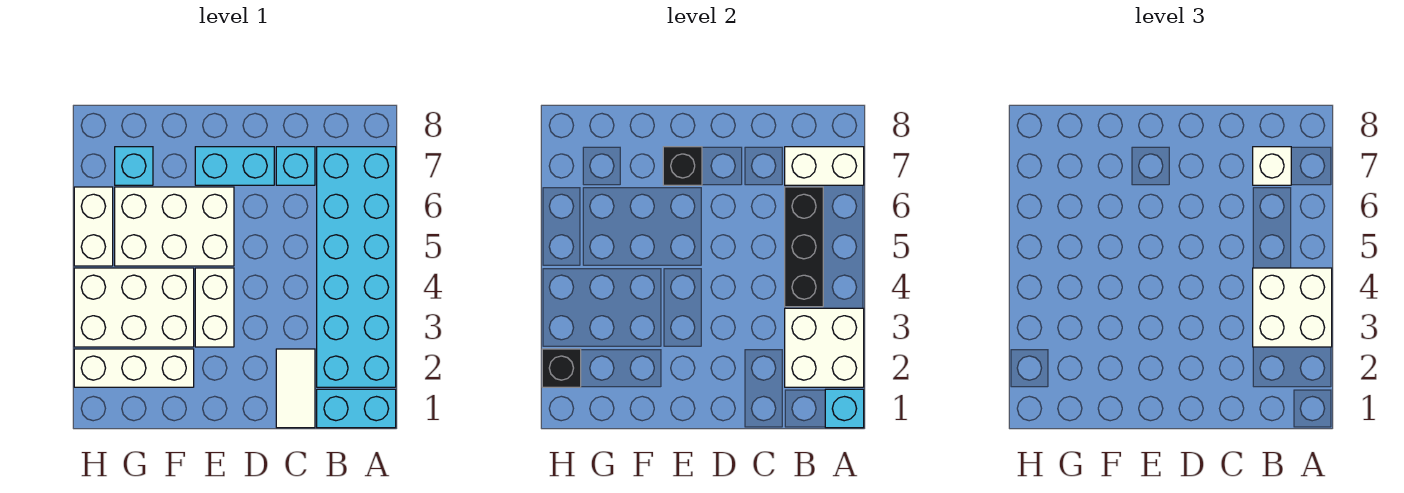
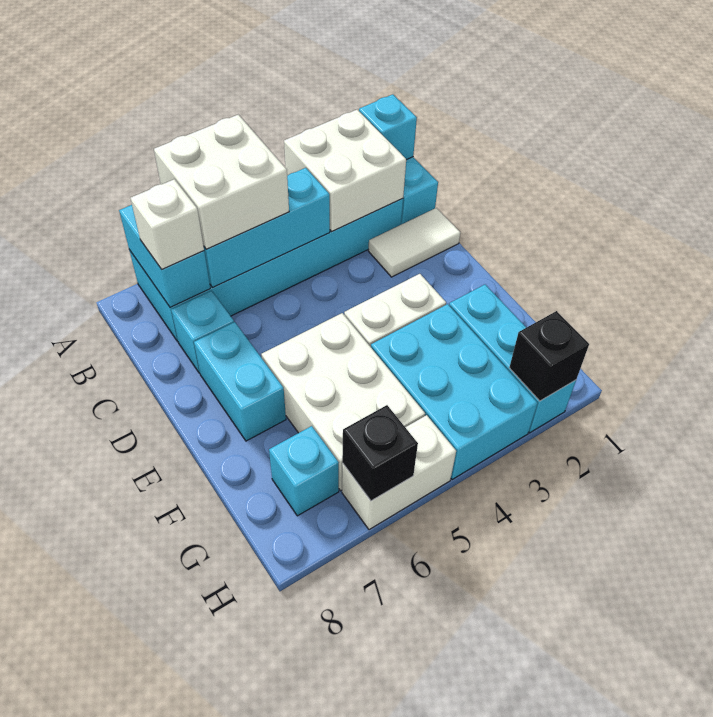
white brick A3:B4 level 3 -> white brick A5:B6 level 3
white brick A7:B7 level 2 -> cyan brick A7:B7 level 2
black brick B4:B6 level 2 -> cyan brick B4:B6 level 2
black brick E7 level 2 -> black brick H6 level 2
white brick F2:H2 level 1 -> cyan brick F2:H2 level 1
white brick F3:H4 level 1 -> cyan brick F3:H4 level 1

